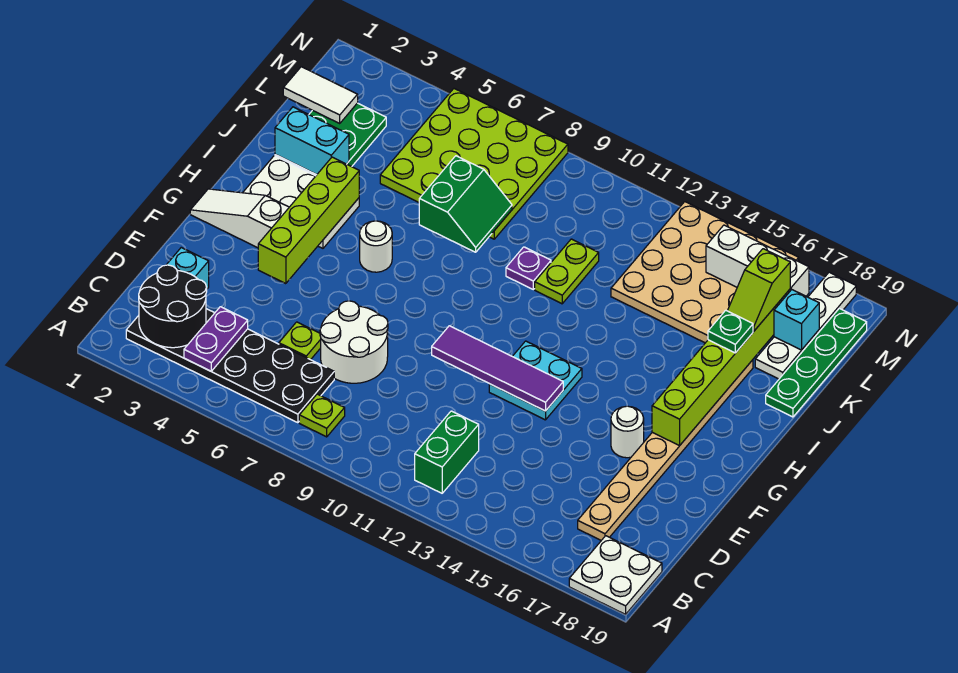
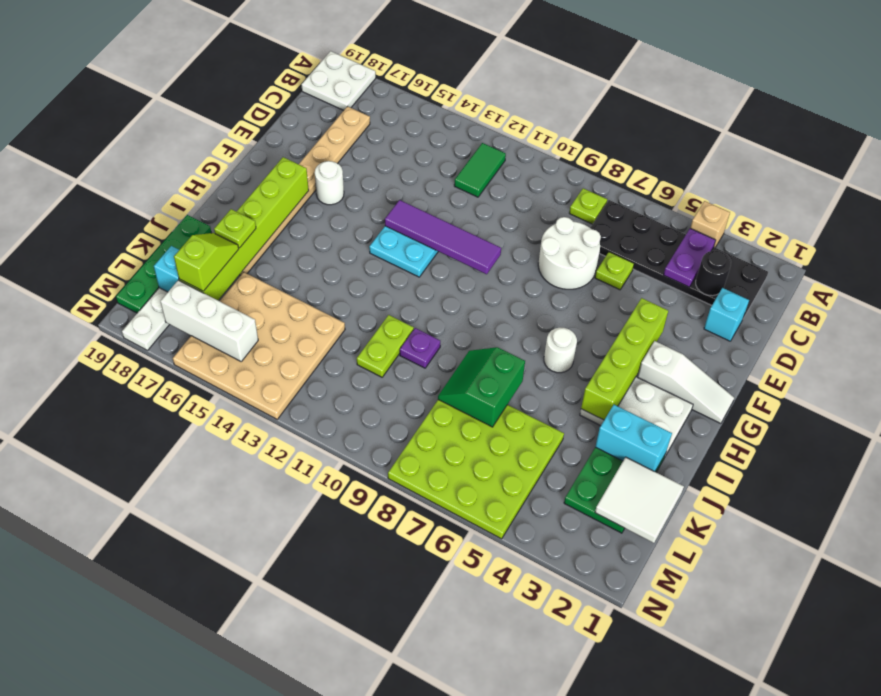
none -> tan brick A4 level 1
black round brick B2:C3 level 2 -> black round brick C3 level 2
green brick B12:C12 level 1 -> green tile B12:C12 level 1
green plate J17 level 3 -> lime plate J17 level 3
white tile L1:L2 level 2 -> white tile K1:L2 level 2

